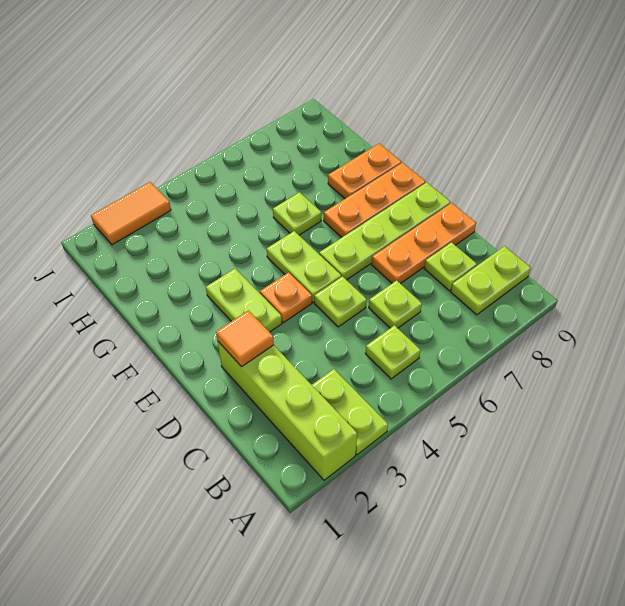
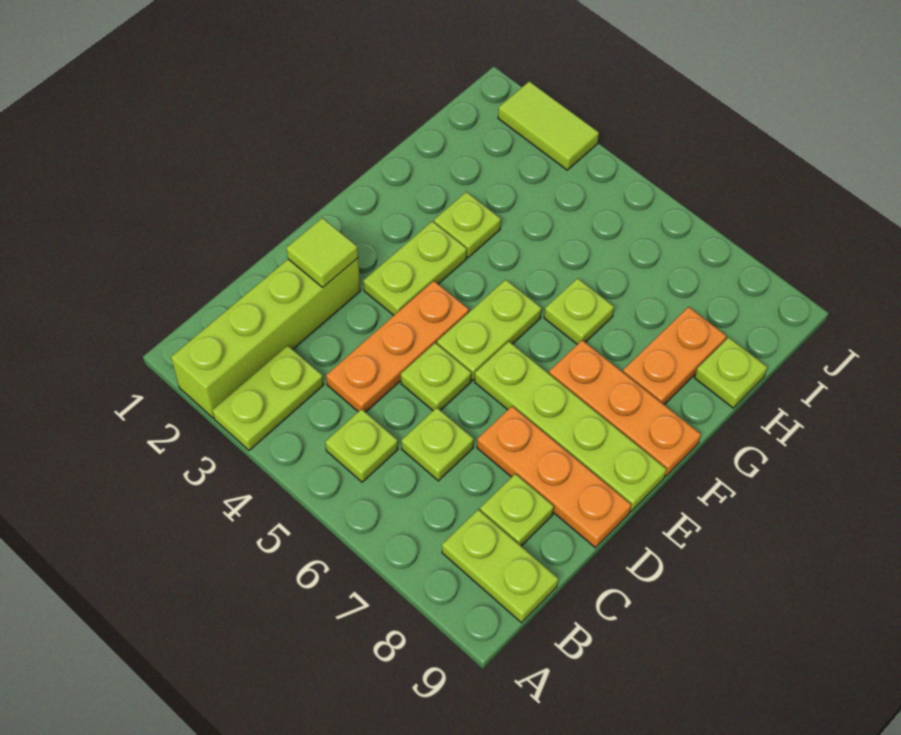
orange tile D2 level 2 -> lime tile D2 level 2
orange plate E4 level 1 -> orange plate C4:E4 level 1
none -> lime plate G3 level 1
orange plate G8:G9 level 1 -> orange plate G8:H8 level 1
none -> lime plate H9 level 1
orange tile J2:J3 level 1 -> lime tile J2:J3 level 1

